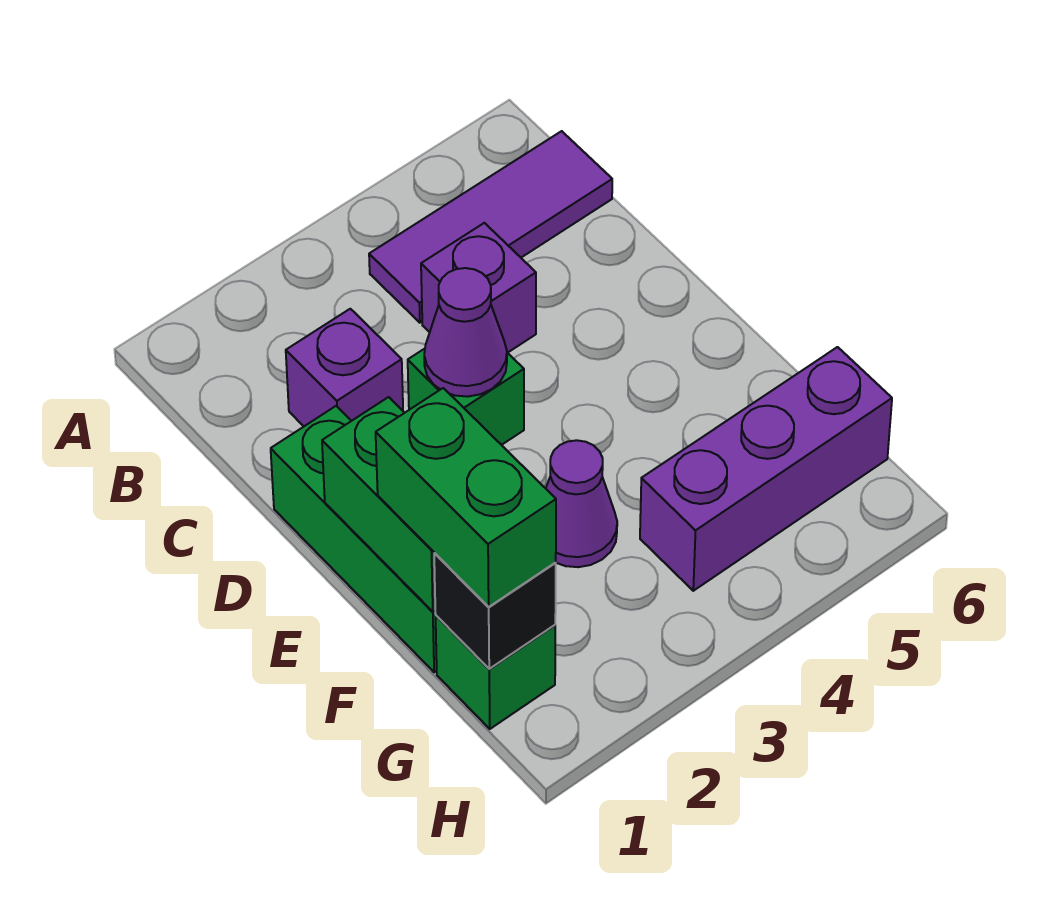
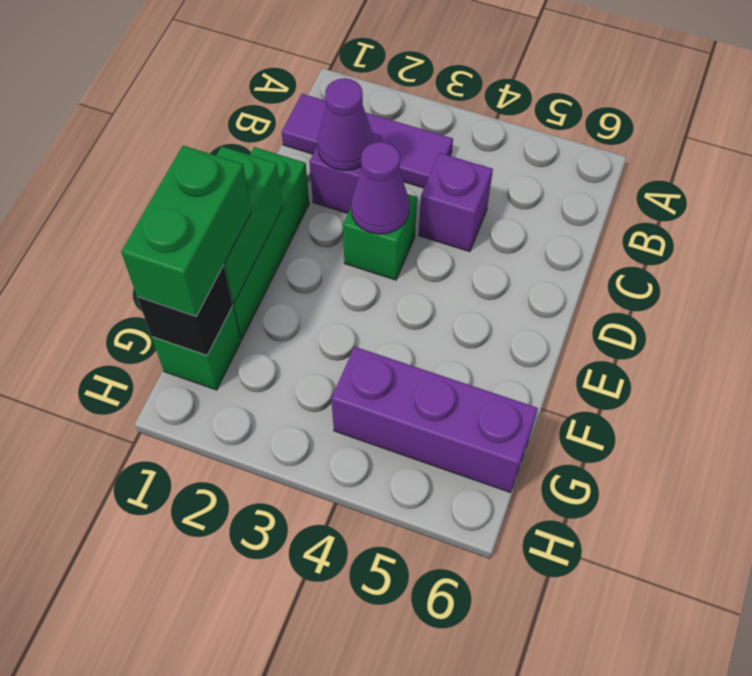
purple tile B4:B6 level 1 -> purple tile B1:B3 level 1
purple cone F3 level 1 -> purple cone C2 level 2

